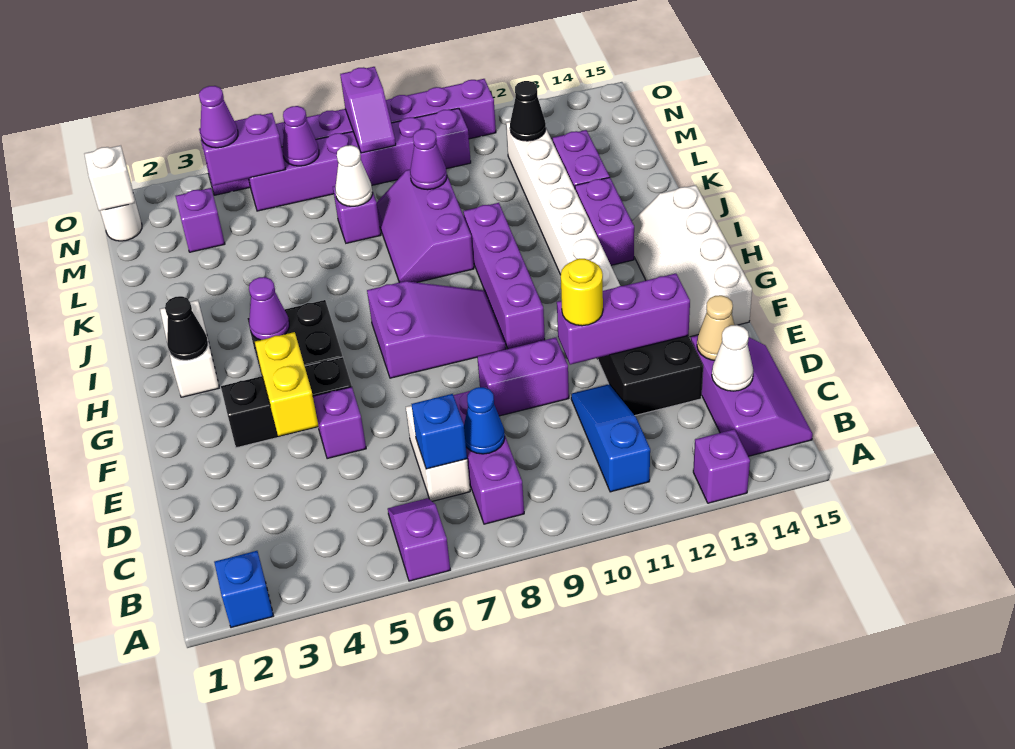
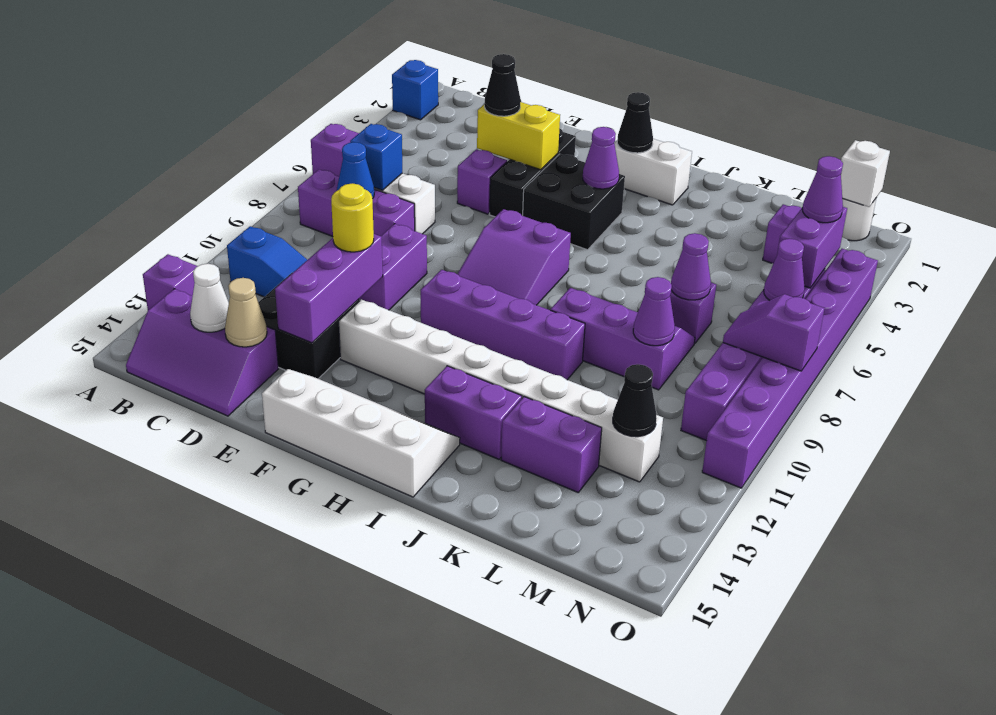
none -> black cone E4 level 3
white cone L7 level 2 -> purple cone L7 level 2

